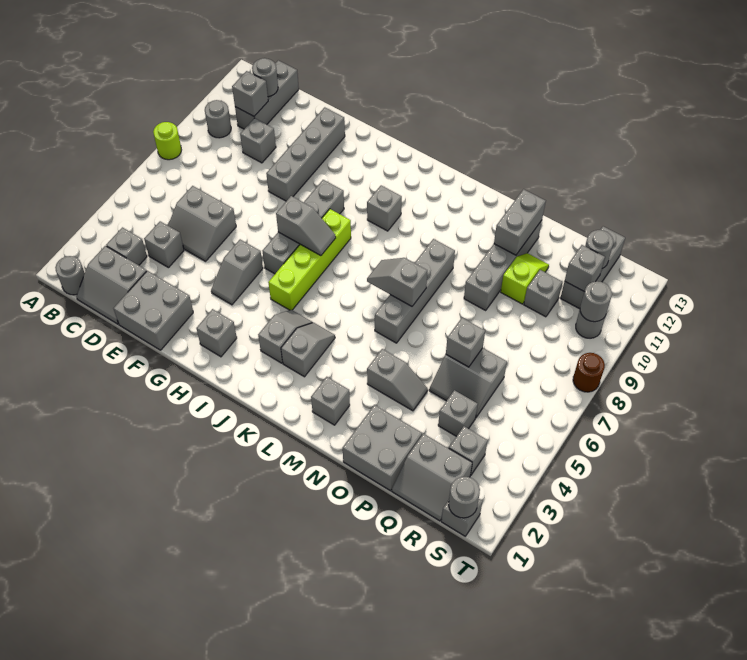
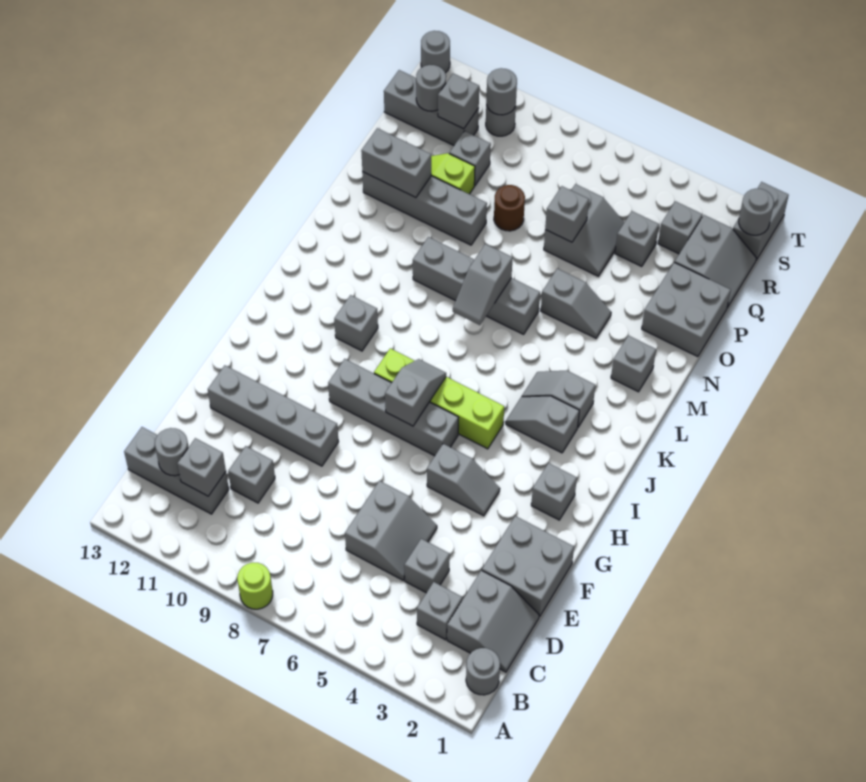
grey round brick B10 level 1 -> grey round brick T13 level 1
grey slope N4:O4 level 1 top N -> grey slope N4:N5 level 1 top 5
grey brick S1 level 1 -> grey brick S1:T1 level 1
brown round brick T8 level 1 -> brown round brick P8 level 1

